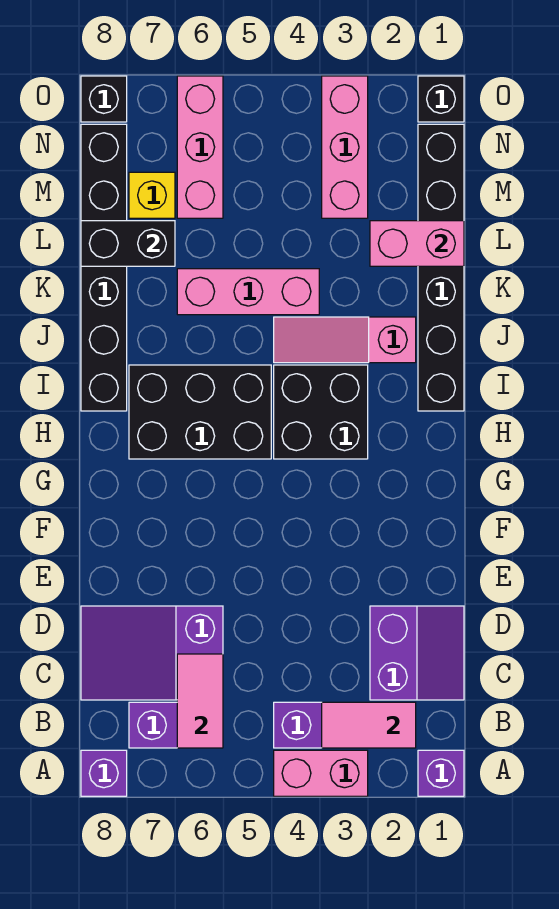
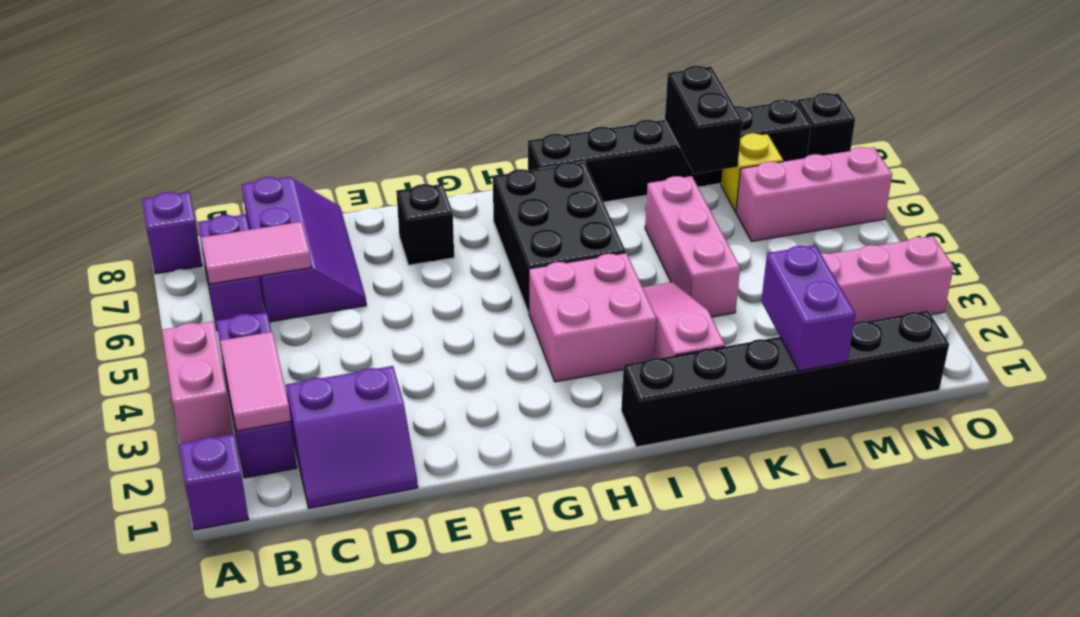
purple slope C6:D8 level 1 top 6 -> purple slope C6:D8 level 1 top C
black brick H3:I4 level 1 -> pink brick H3:I4 level 1
pink brick L1:L2 level 2 -> purple brick L1:L2 level 2
black brick O1 level 1 -> black brick F7 level 1

